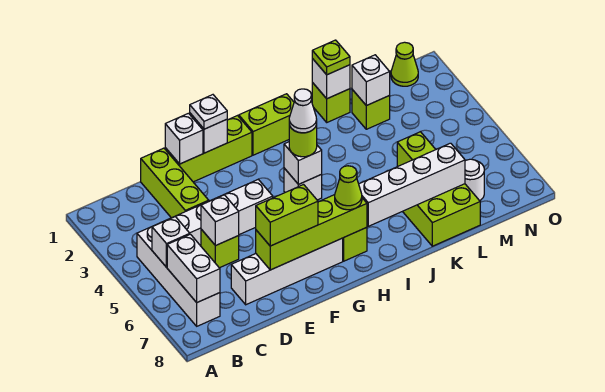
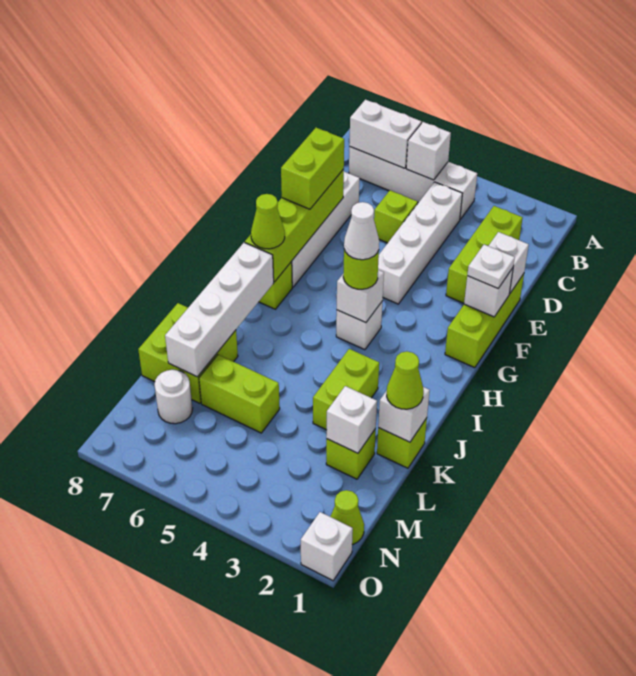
lime brick D1:D3 level 1 -> lime brick C2:E2 level 1
white brick D5 level 2 -> white brick O1 level 1
lime brick H1:I1 level 1 -> lime brick J3:K3 level 1
lime plate K1 level 3 -> lime cone K1 level 3

